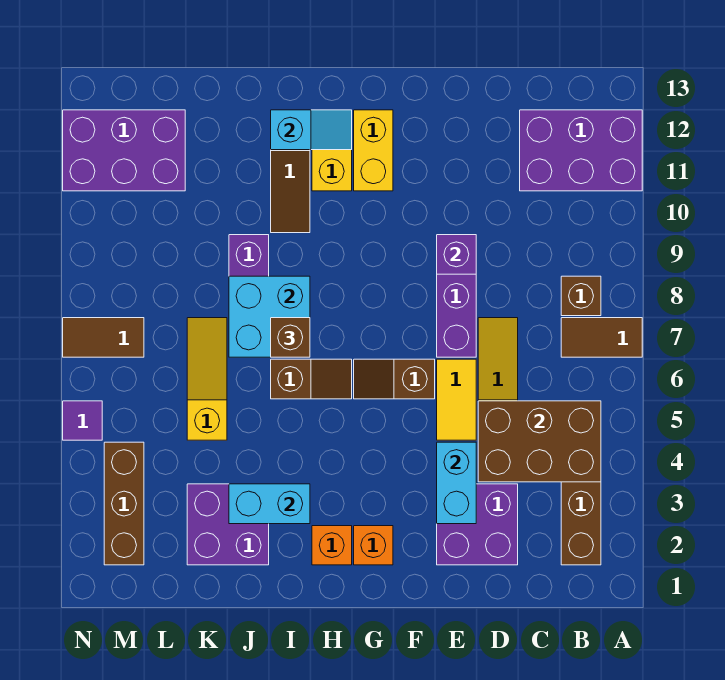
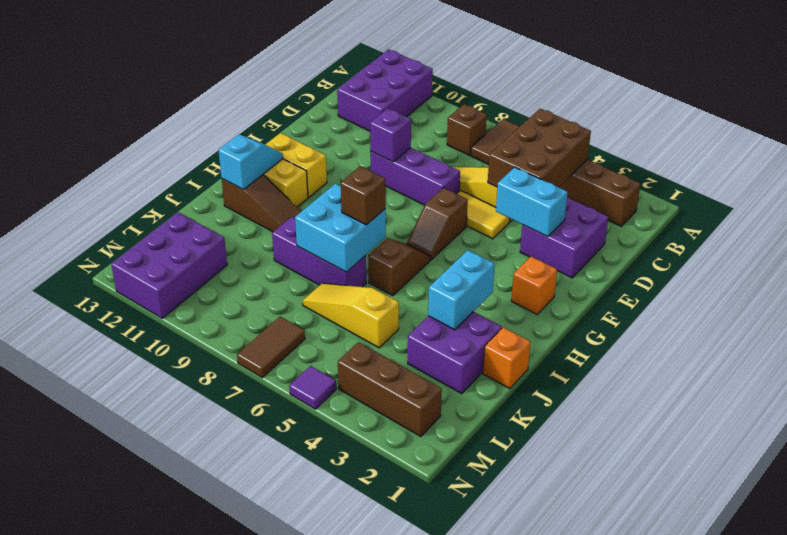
orange brick H2 level 1 -> orange brick J1 level 1

